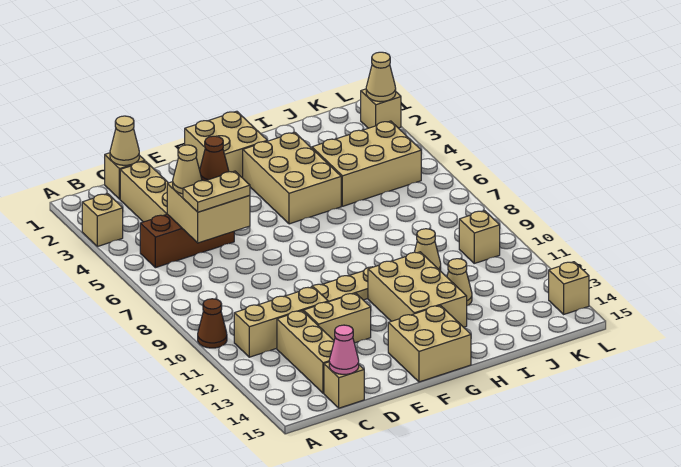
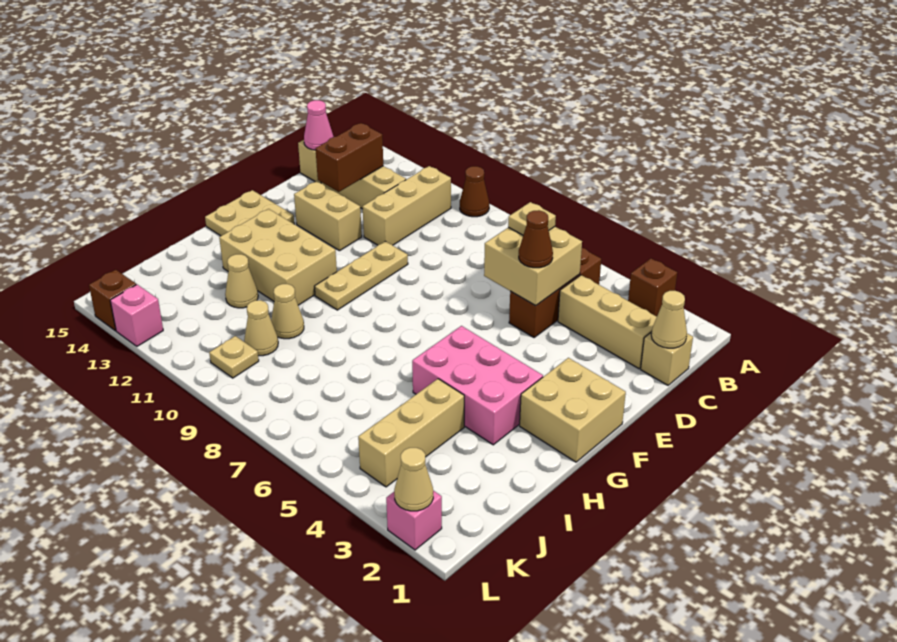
tan brick A3 level 1 -> brown brick A3 level 1
tan cone C5 level 3 -> tan cone J10 level 1
tan plate C6:D6 level 3 -> tan plate C6 level 3
none -> brown brick C13:D13 level 2
tan brick D12:E12 level 1 -> tan brick E12:E13 level 1
tan brick F14:G15 level 1 -> tan plate F14:G15 level 1
tan brick G3:H5 level 1 -> pink brick G3:H5 level 1
tan brick I4:K5 level 1 -> tan brick I4:K4 level 1
tan brick K10 level 1 -> tan plate K10 level 1
tan brick L2 level 1 -> pink brick L2 level 1
none -> pink brick L13 level 1
tan brick L14 level 1 -> brown brick L14 level 1

